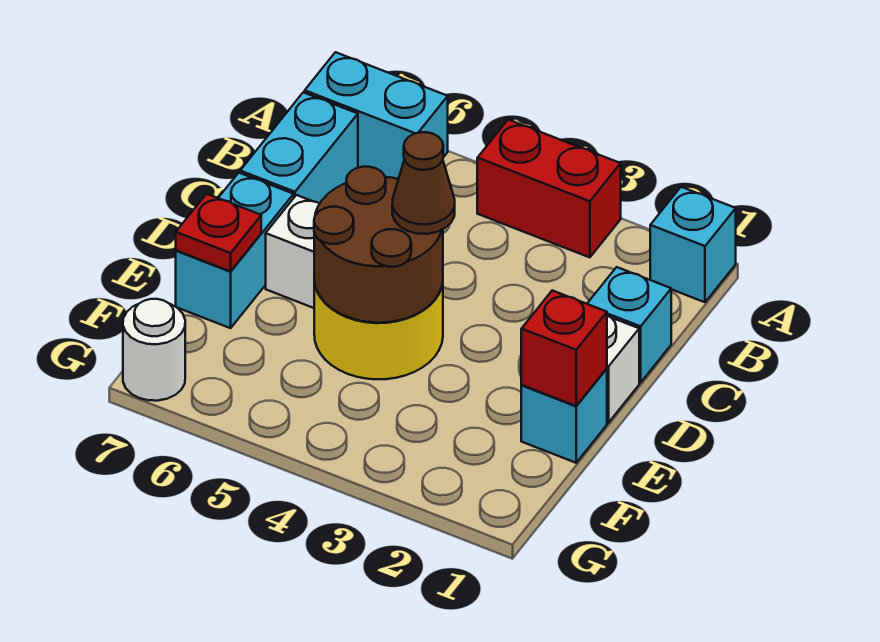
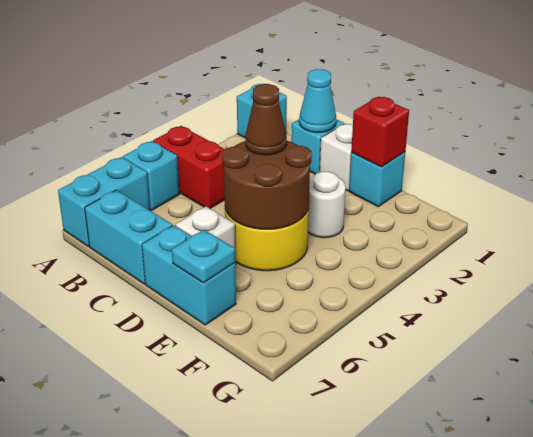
red brick A3:A4 level 1 -> red brick A4:B4 level 1
none -> cyan brick A5 level 1
none -> cyan cone C1 level 2
red plate E7 level 2 -> cyan plate E7 level 2
white round brick G7 level 1 -> white round brick E3 level 1

